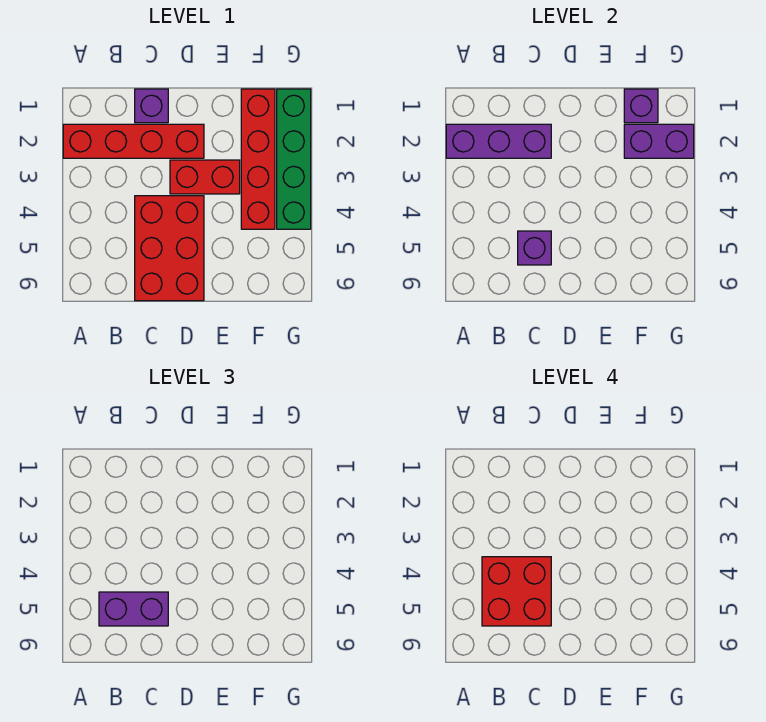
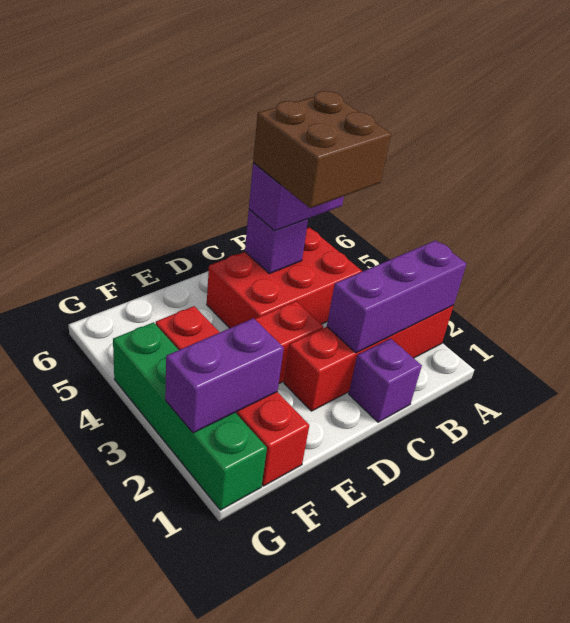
red brick B4:C5 level 4 -> brown brick B4:C5 level 4
red brick C4:D6 level 1 -> red brick B4:D5 level 1
purple brick F1 level 2 -> none

